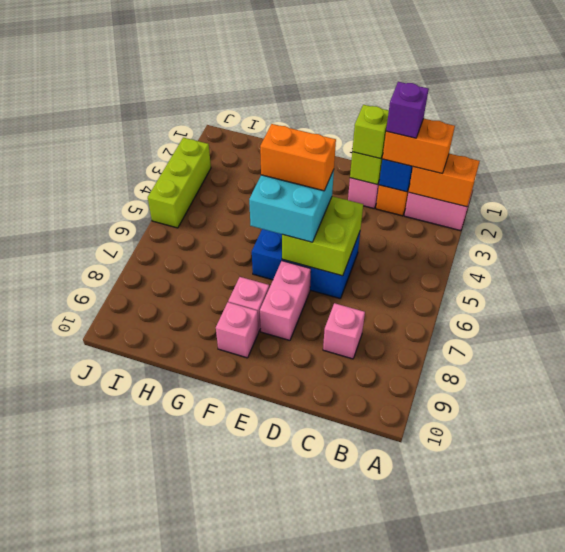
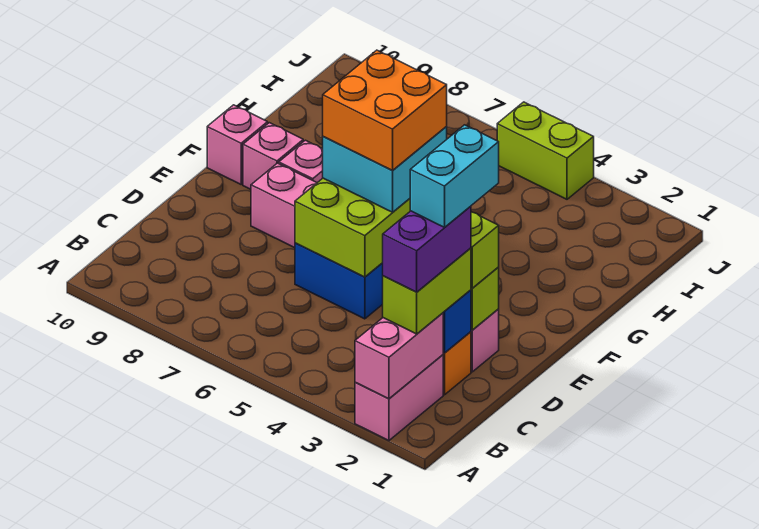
orange brick A2:B2 level 2 -> pink brick A2:B2 level 2
orange brick B2:C2 level 3 -> lime brick B2:C2 level 3
purple brick C2 level 4 -> purple brick B2:C2 level 4
none -> cyan brick C2:D2 level 5
pink brick C8 level 1 -> pink brick F10 level 1
orange brick E5:F5 level 4 -> orange brick E5:F6 level 4
lime brick J3:J5 level 1 -> lime brick J4:J5 level 1

